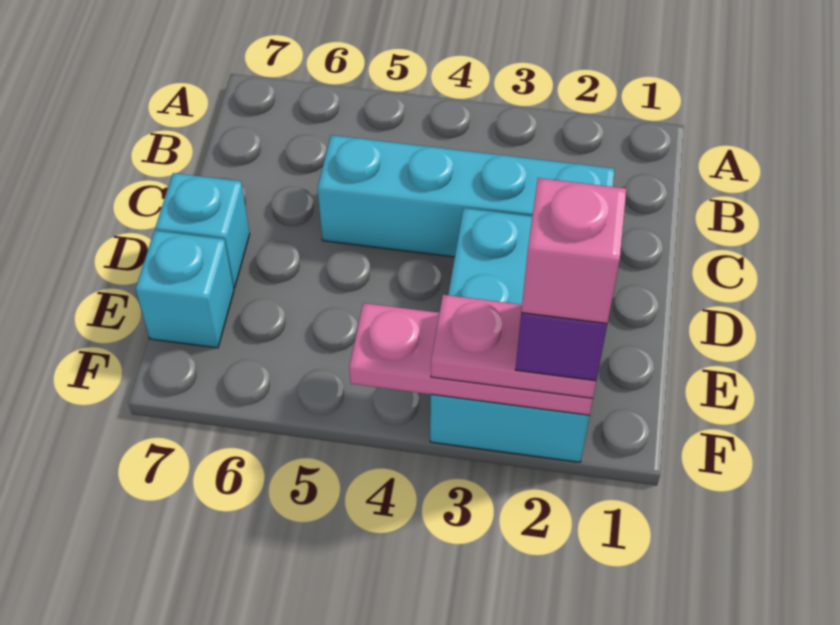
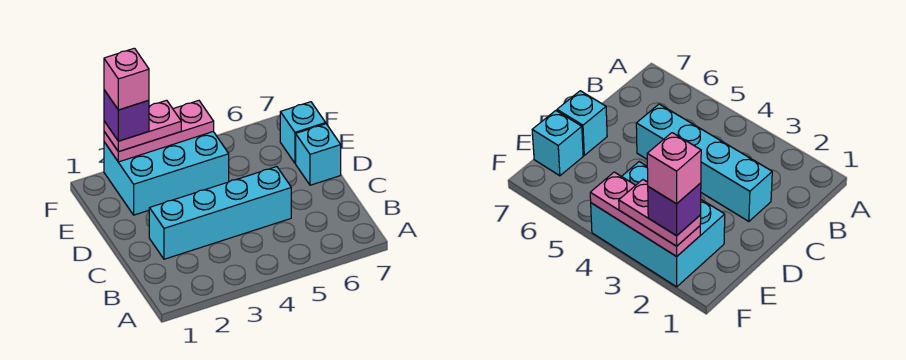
cyan brick D2:F3 level 1 -> cyan brick E2:F4 level 1

